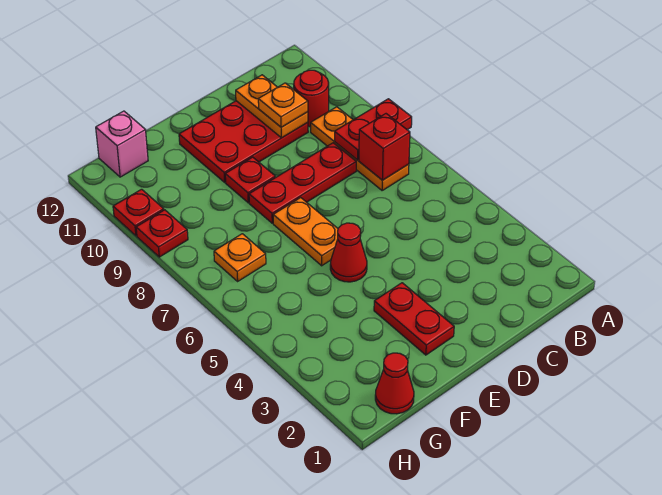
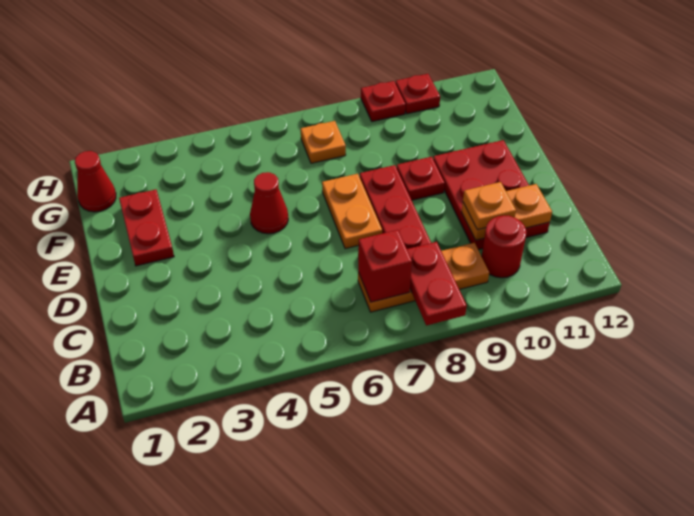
red plate E2:E3 level 1 -> red plate E2:F2 level 1
orange plate E6:E7 level 1 -> orange plate D7:E7 level 1
pink brick G12 level 1 -> none

